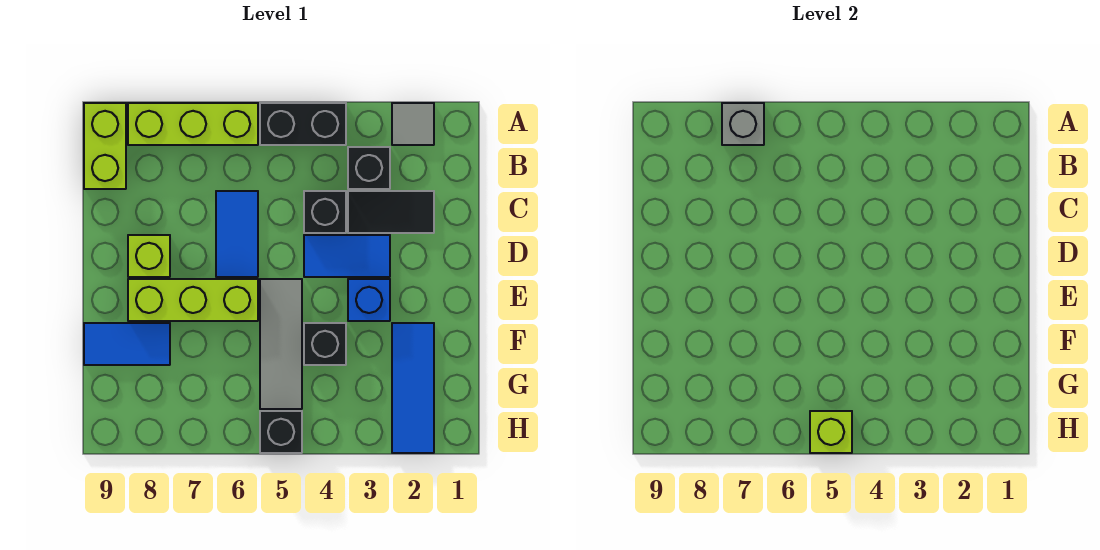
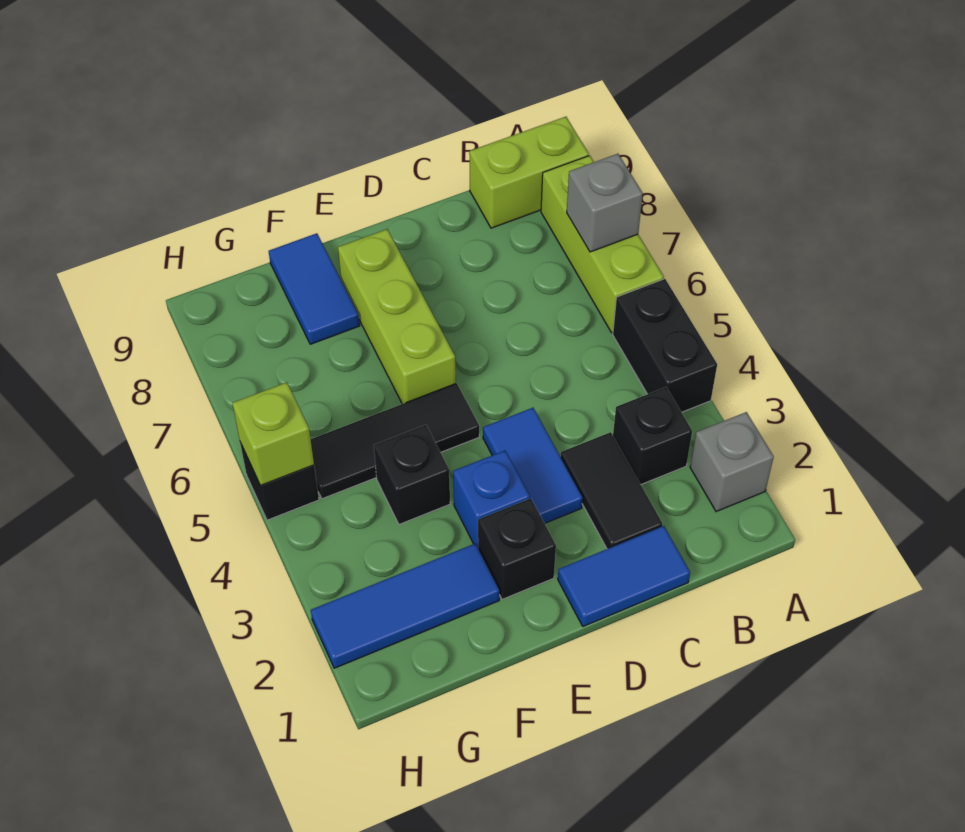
grey tile A2 level 1 -> grey brick A2 level 1
black brick C4 level 1 -> black brick E2 level 1
blue tile C6:D6 level 1 -> blue tile C1:D1 level 1
lime brick D8 level 1 -> none
grey tile E5:G5 level 1 -> black tile E5:G5 level 1

